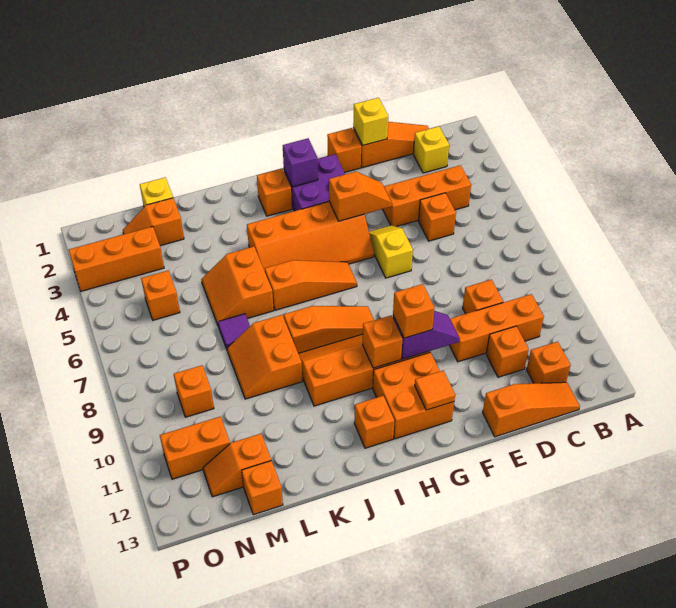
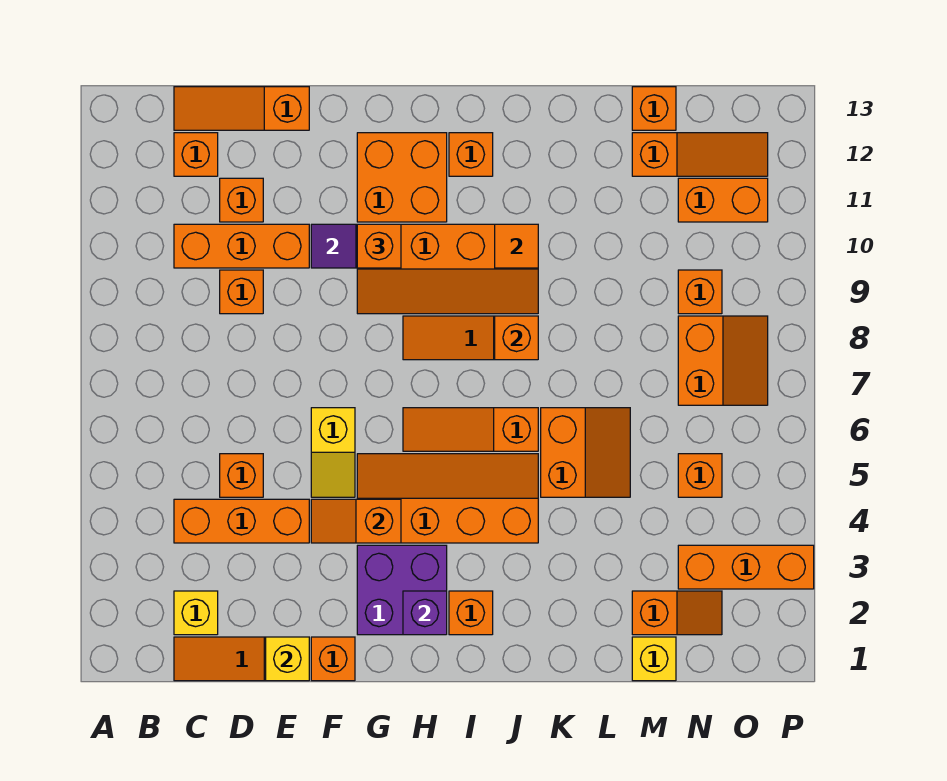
orange tile G12 level 2 -> orange tile J10 level 2
orange brick H10 level 2 -> orange brick J8 level 2
orange slope K8:L9 level 1 top K -> orange slope N7:O8 level 1 top N
purple tile L7 level 1 -> none
orange slope M12:N12 level 1 top M -> orange slope M12:O12 level 1 top M

